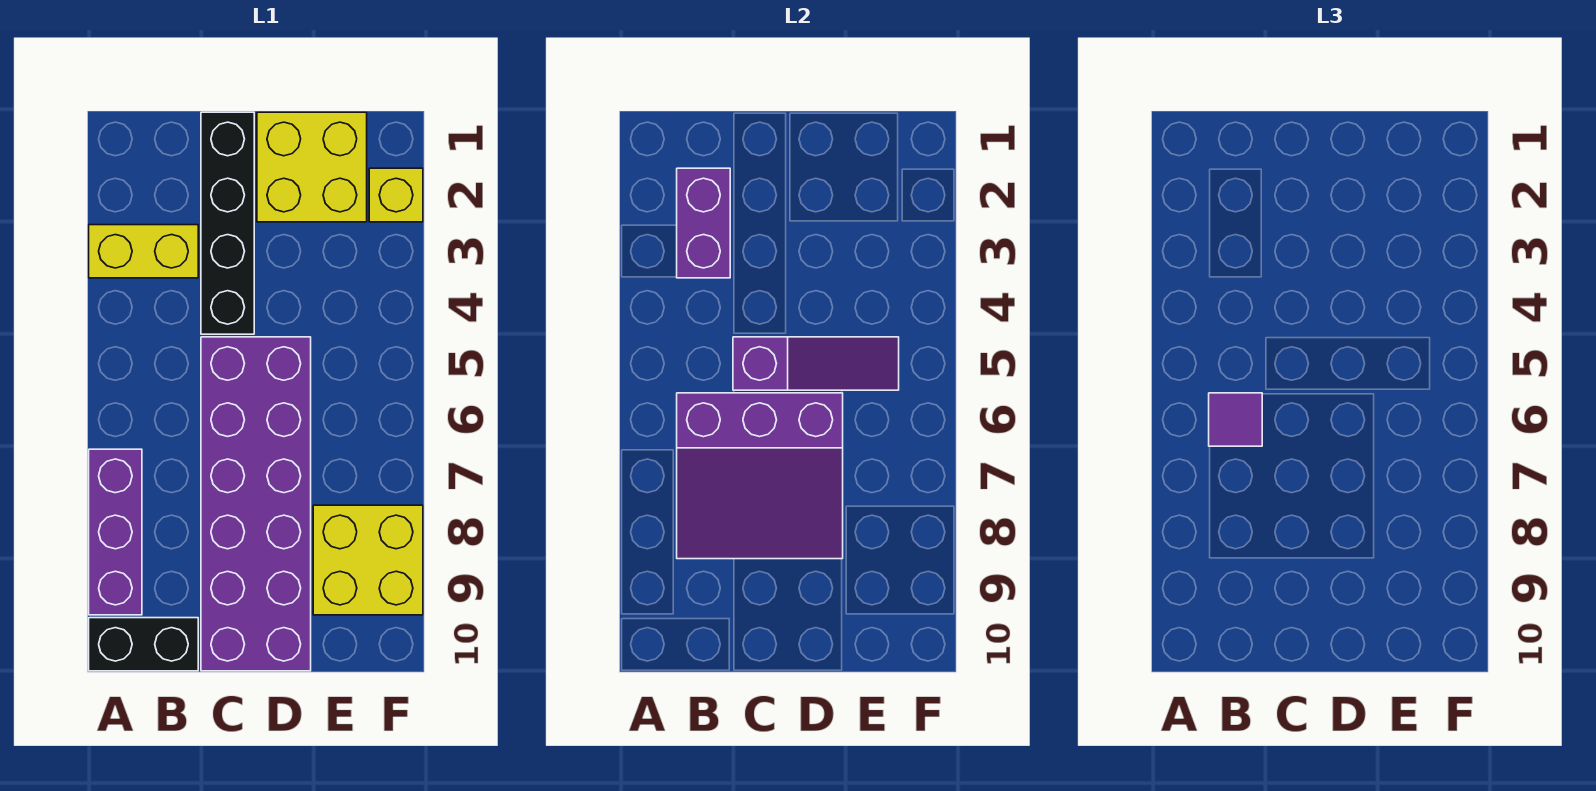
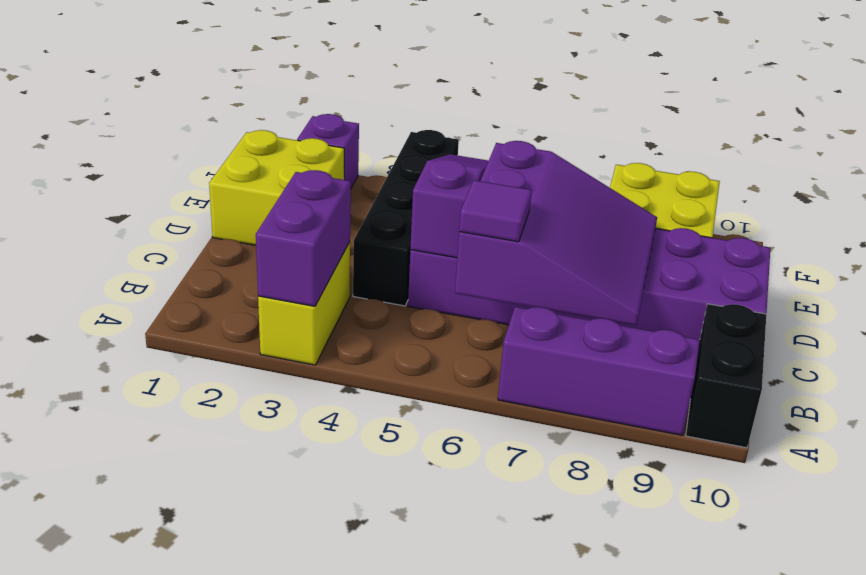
purple brick B2:B3 level 2 -> purple brick A3:B3 level 2
black brick C1:C4 level 1 -> black brick C4:F4 level 1
yellow brick F2 level 1 -> purple brick F2 level 1

